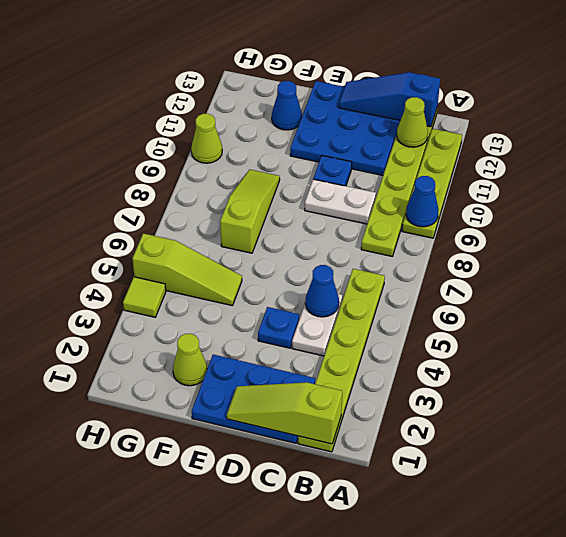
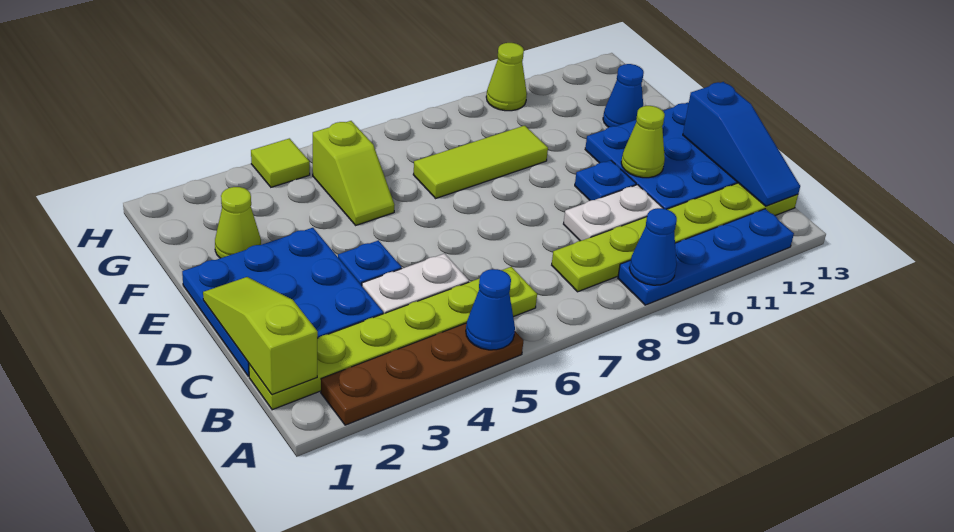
none -> brown plate A2:A5 level 1
lime plate A9:A12 level 1 -> blue plate A9:A12 level 1
lime cone B12 level 2 -> lime cone D11 level 2
blue slope B13:D13 level 2 top B -> blue slope B13:D13 level 2 top D
blue plate C1:E2 level 1 -> blue plate C1:E3 level 1
blue cone C5 level 2 -> blue cone A5 level 2
white plate C9:D9 level 1 -> white plate C9:C10 level 1
lime slope F5:H5 level 1 top H -> lime slope F5:G5 level 1 top G
lime slope F7:F9 level 1 top 7 -> lime tile F7:F9 level 1

